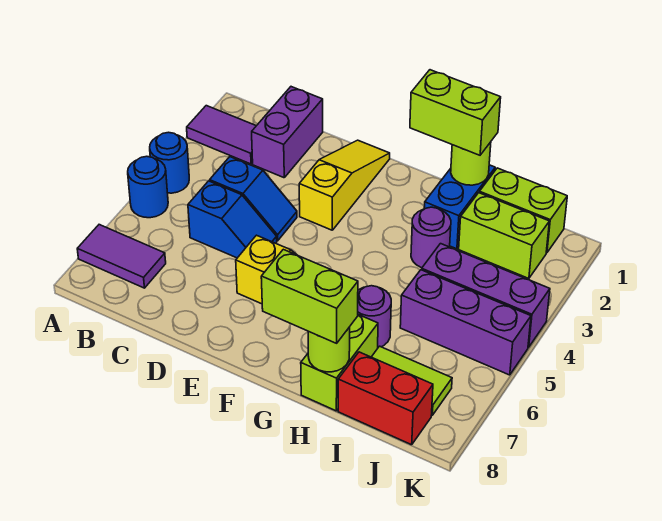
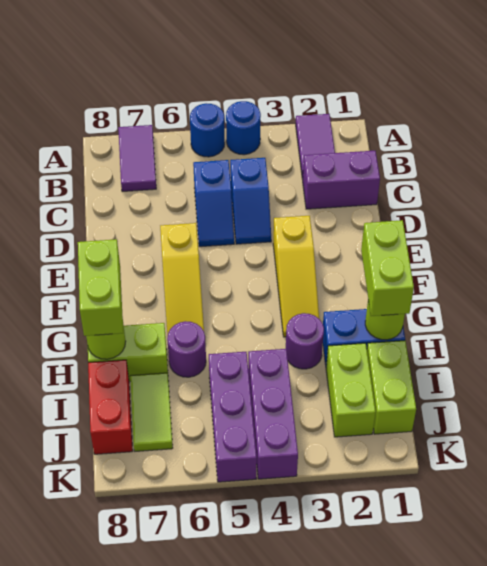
yellow slope E1:E3 level 1 top 3 -> yellow slope E3:G3 level 1 top E

